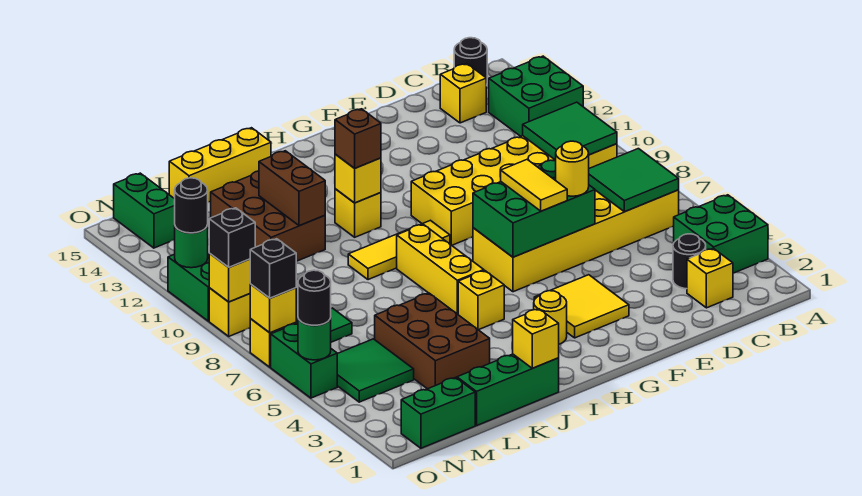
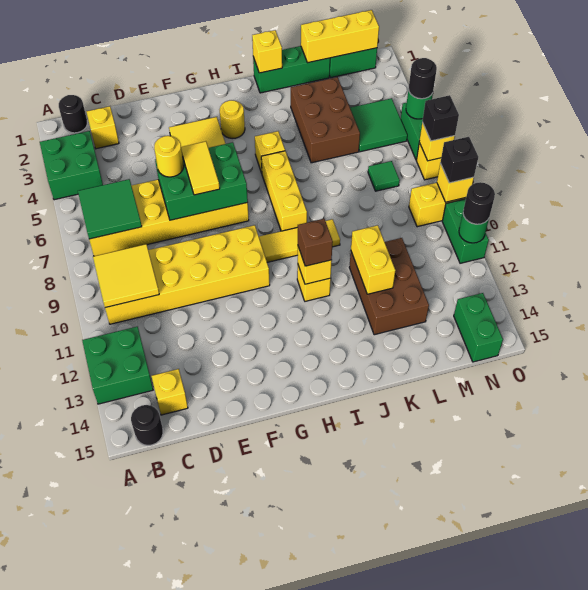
green tile B9:C10 level 2 -> yellow tile B9:C10 level 2
black round brick C3 level 1 -> black round brick B1 level 1
yellow brick J15:L15 level 1 -> yellow brick L1:N1 level 2
brown brick K11:K12 level 2 -> yellow brick K11:K12 level 2

